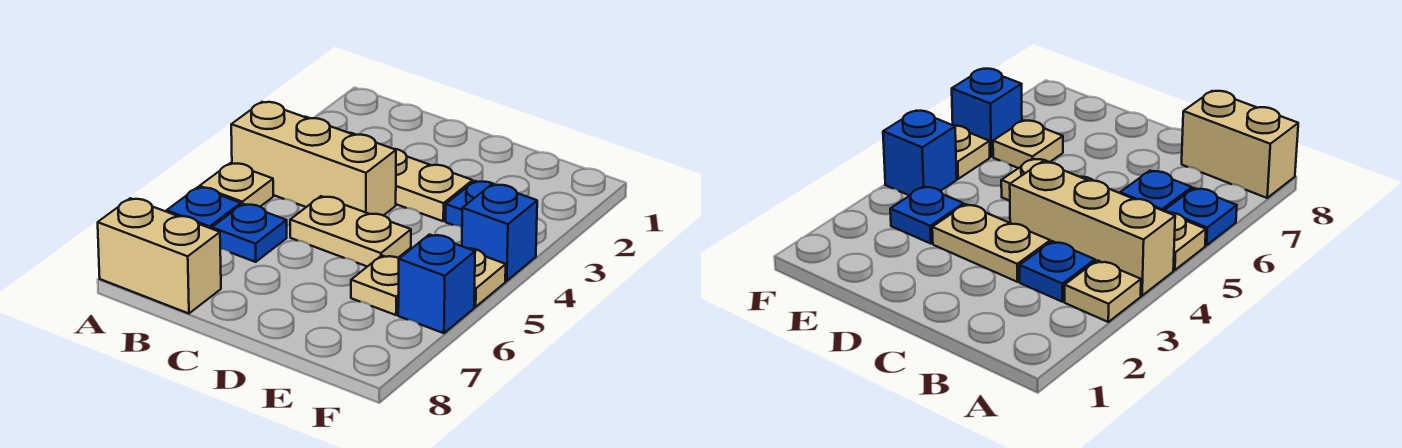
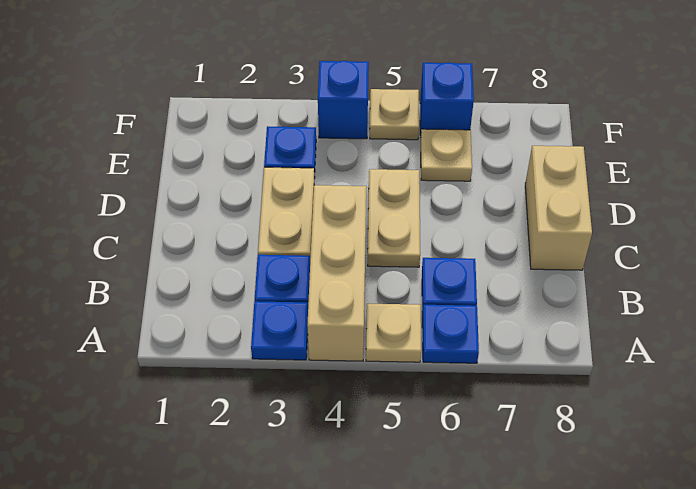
tan plate A3 level 1 -> blue plate A3 level 1
tan brick A8:B8 level 1 -> tan brick C8:D8 level 1

